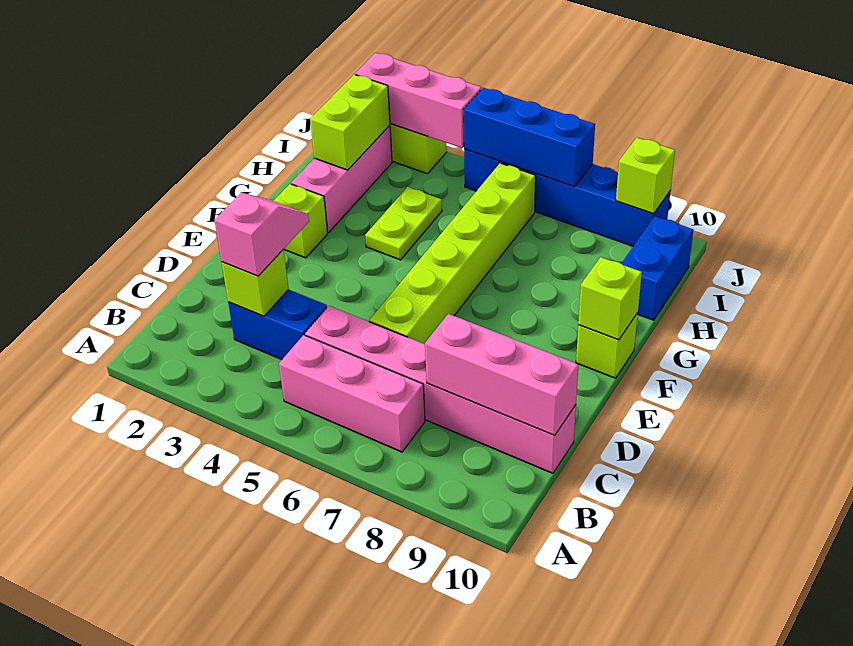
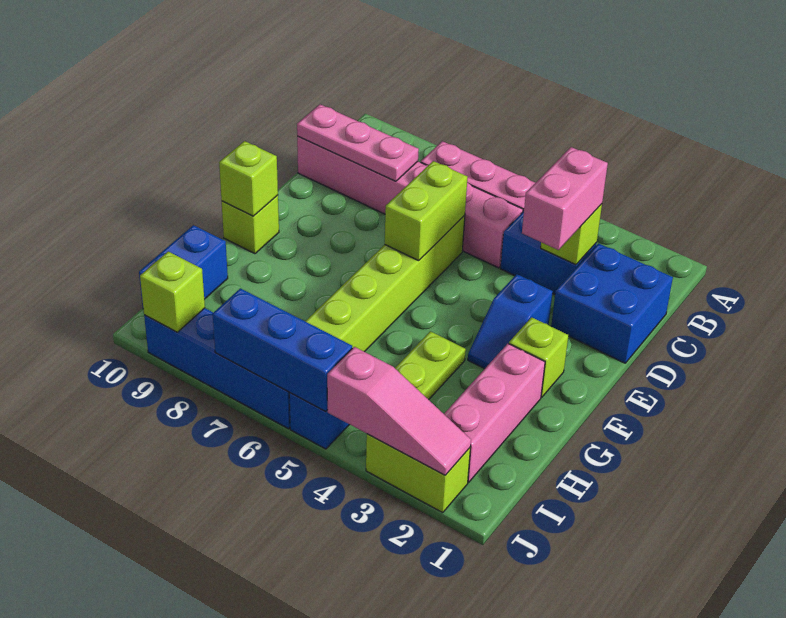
none -> blue brick C1:D2 level 1
pink slope C3:D3 level 3 top C -> pink brick C3:D3 level 3
pink brick C8:C10 level 2 -> pink plate C8:C10 level 2
none -> blue slope E3:F3 level 1 top E
lime brick H2:I2 level 2 -> lime brick D6:E6 level 2
pink brick J2:J4 level 2 -> pink slope J2:J4 level 2 top 4

